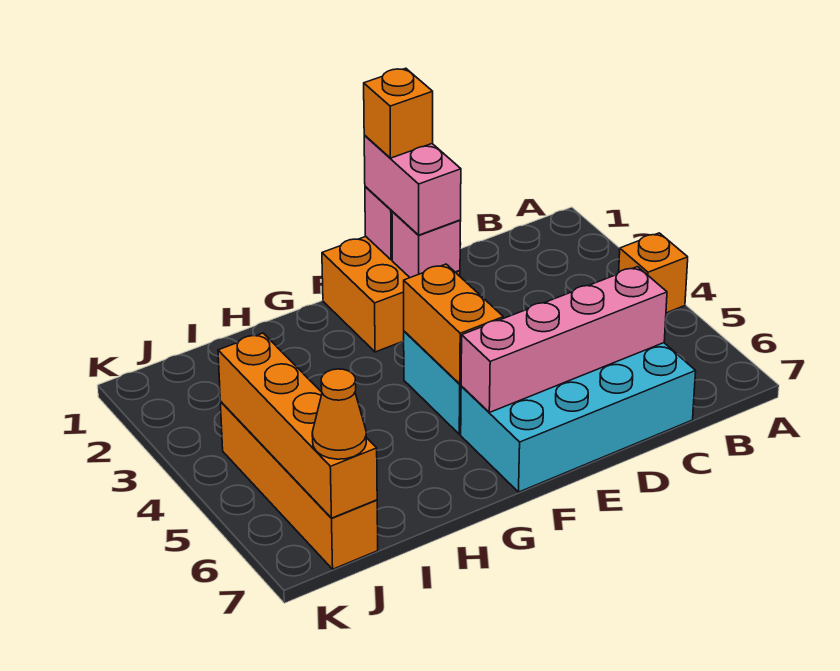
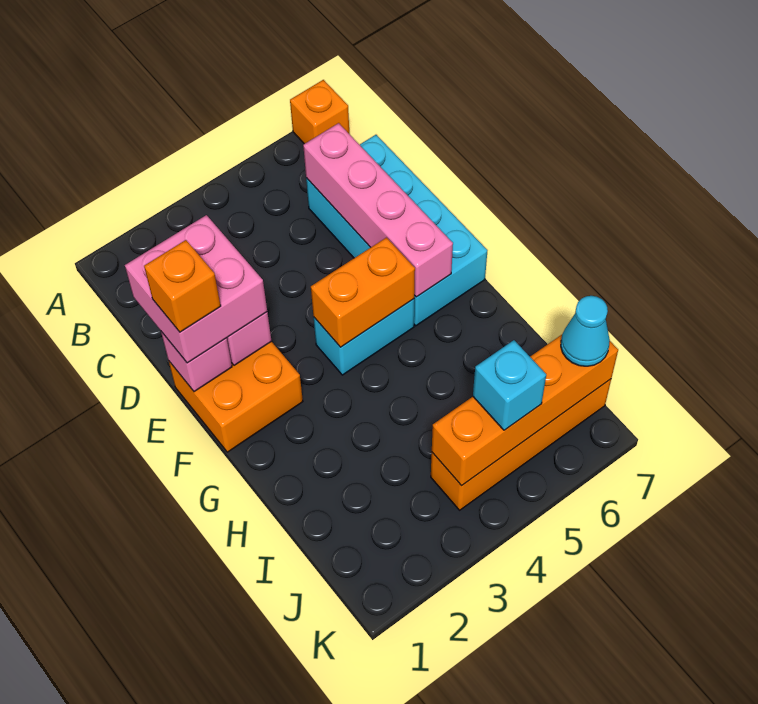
orange brick A4 level 1 -> orange brick A7 level 1
pink brick E1:E2 level 3 -> pink brick D1:E2 level 3
none -> cyan brick J5 level 3
orange cone J7 level 3 -> cyan cone J7 level 3

